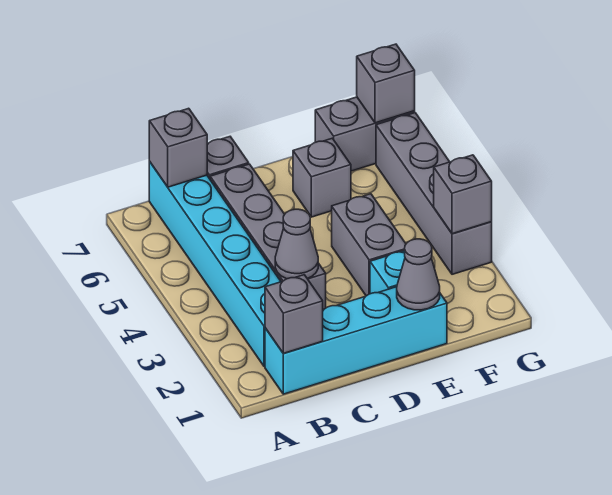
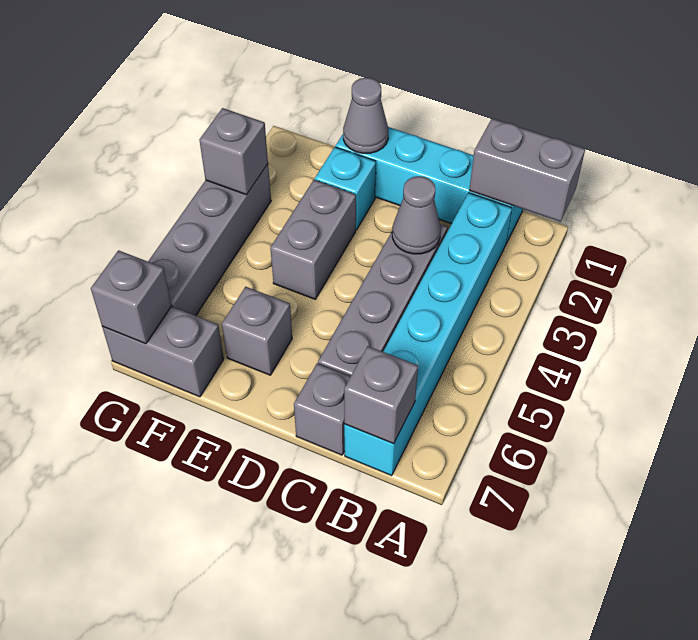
grey brick B1 level 2 -> grey brick A1:B1 level 2

